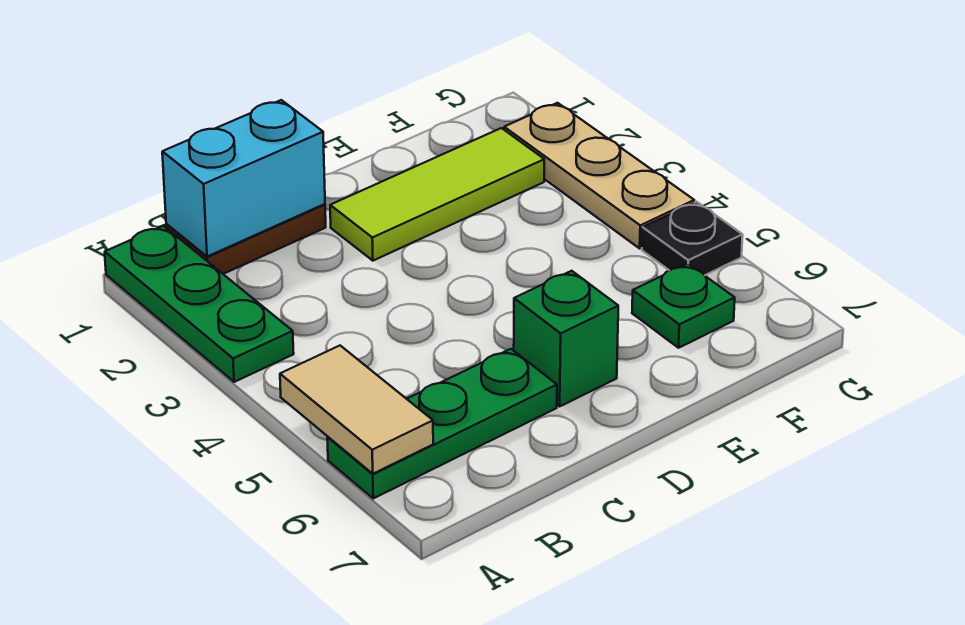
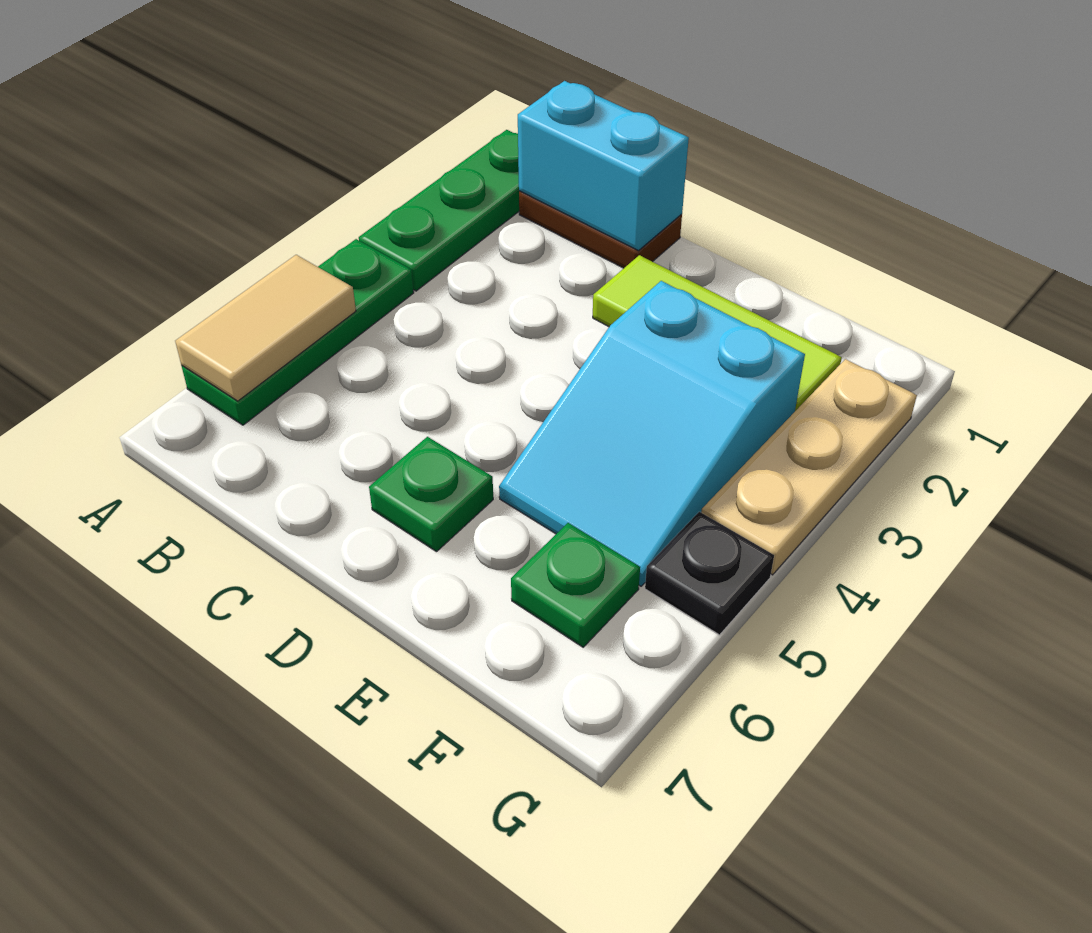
green plate A6:C6 level 1 -> green plate A4:A6 level 1
green brick D6 level 1 -> green plate D6 level 1
none -> cyan slope E3:F5 level 1 top 3

